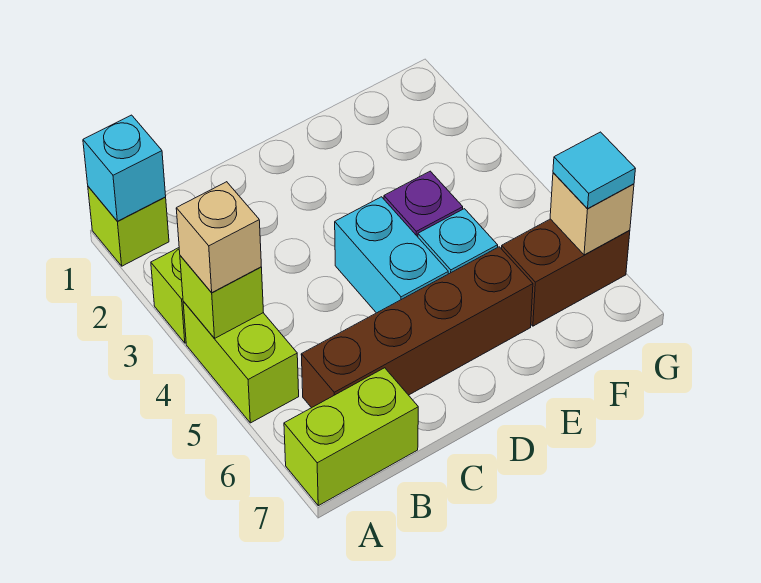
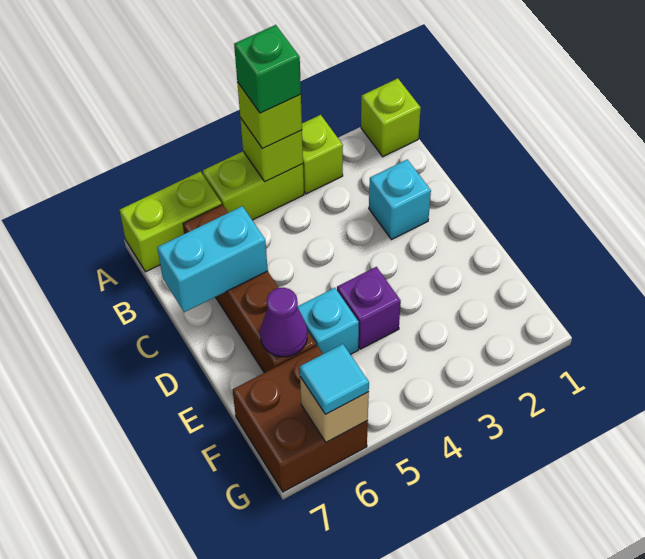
cyan brick A1 level 2 -> cyan brick C2 level 1
tan brick A4 level 3 -> lime brick A4 level 3
none -> green brick A4 level 4
lime brick A7:B7 level 1 -> lime brick A6:A7 level 1
cyan brick D4:D5 level 1 -> cyan brick C6:C7 level 2
none -> purple cone E6 level 2
brown brick F6:G6 level 1 -> brown brick F6:G7 level 1

